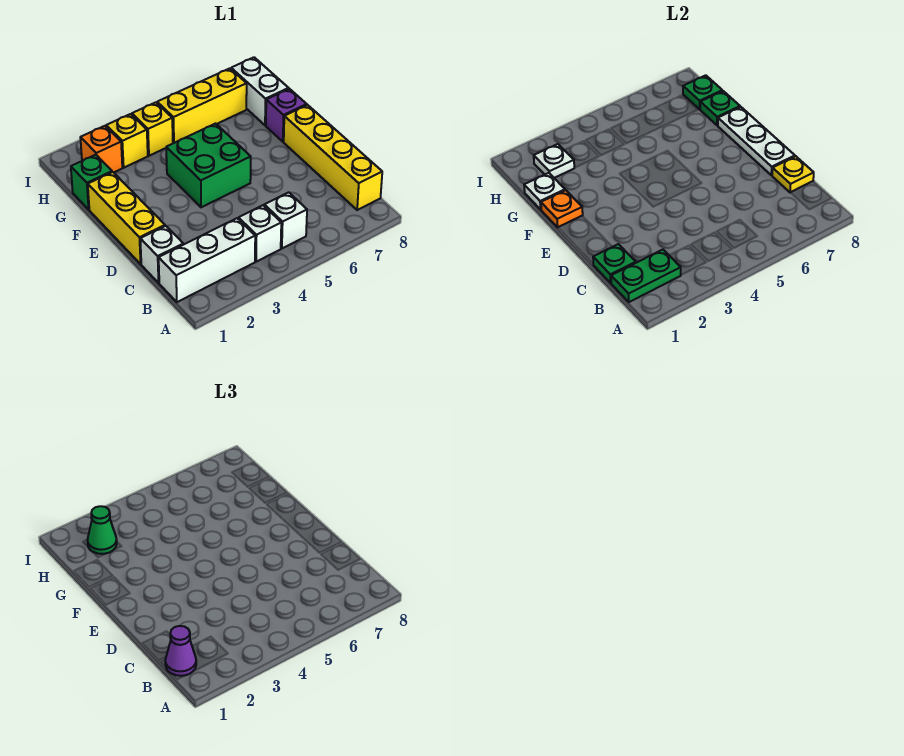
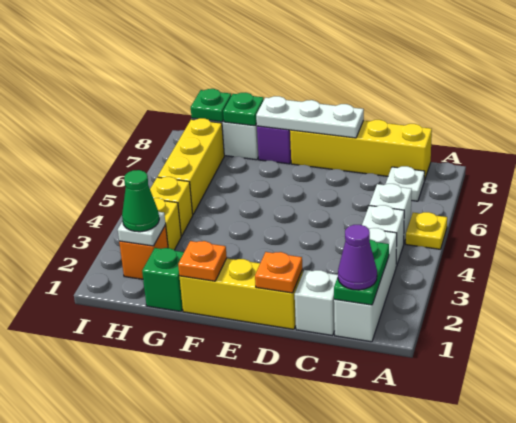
green plate C1 level 2 -> none
yellow plate C8 level 2 -> yellow plate A5 level 1
none -> orange plate D1 level 2
green brick E4:F5 level 1 -> none
white plate G1 level 2 -> white plate B7 level 1

